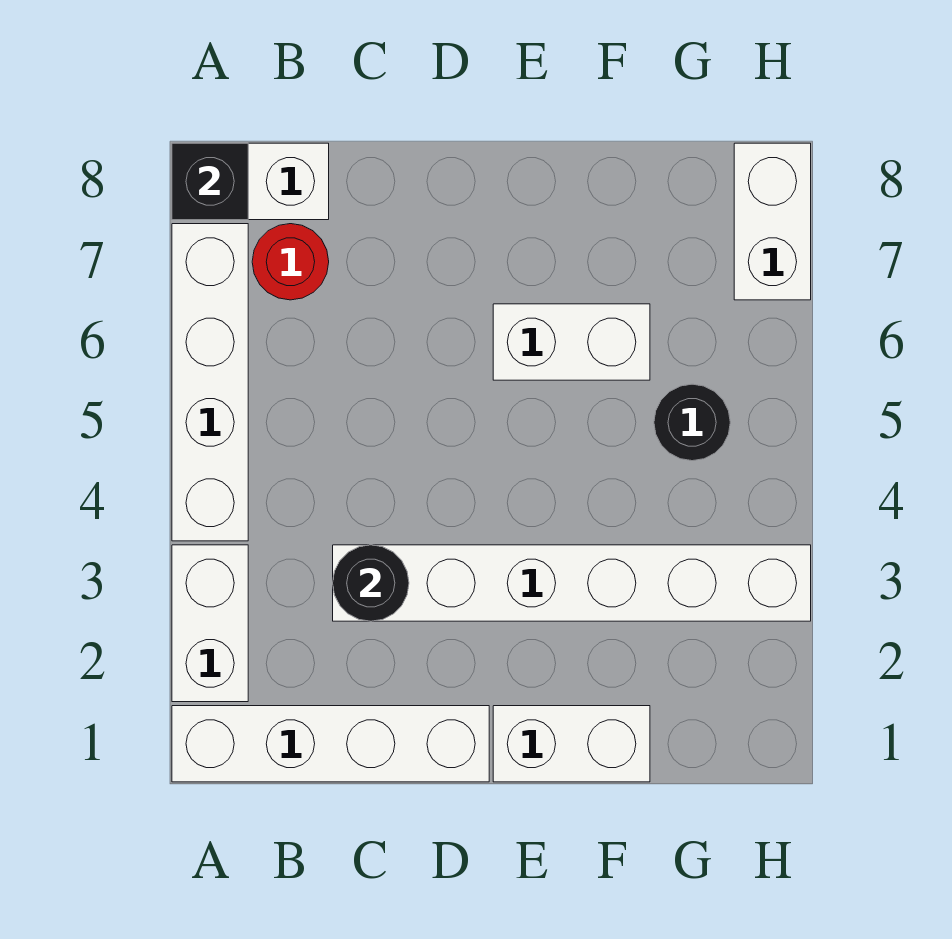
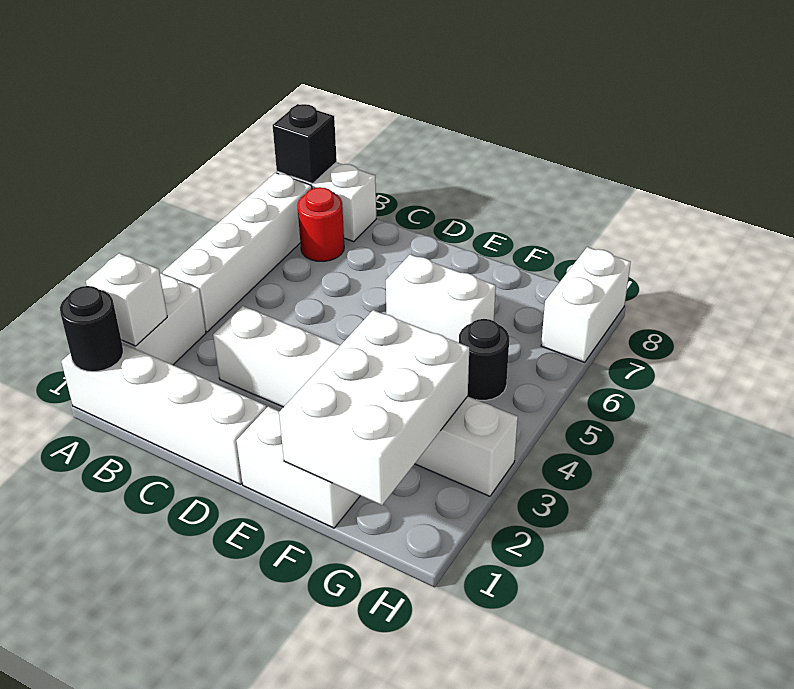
none -> white brick A2 level 2
black round brick C3 level 2 -> black round brick A1 level 2
none -> white brick F1:G3 level 2

